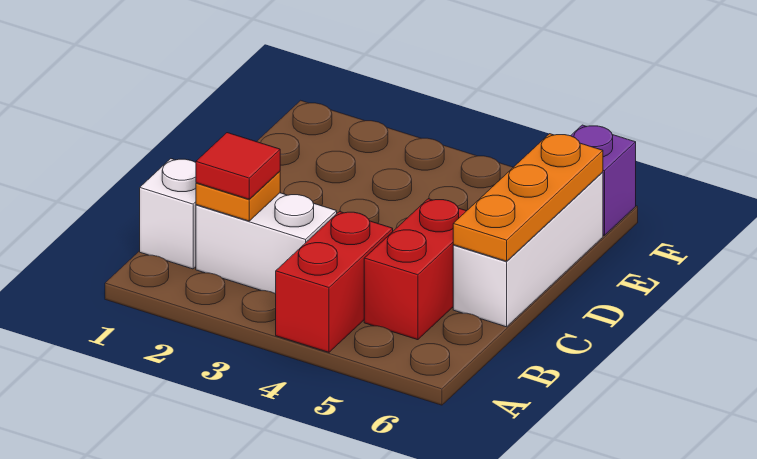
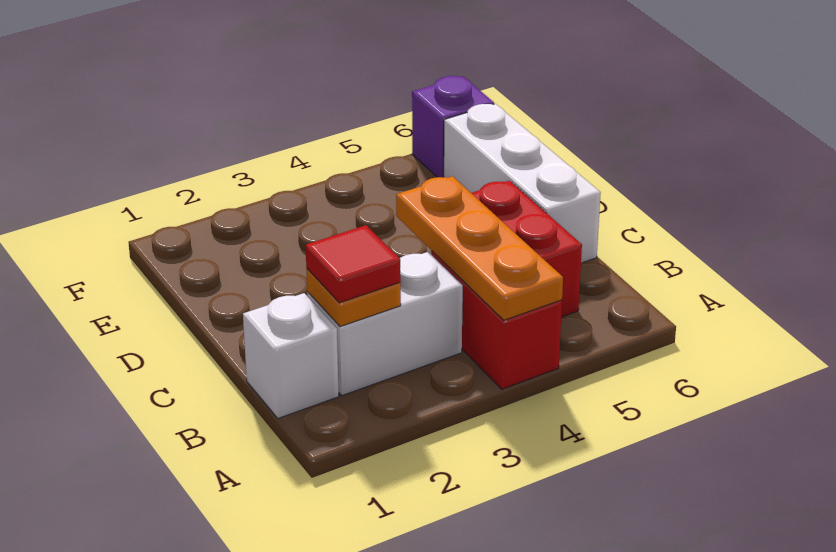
orange plate C6:E6 level 2 -> orange plate A4:C4 level 2

